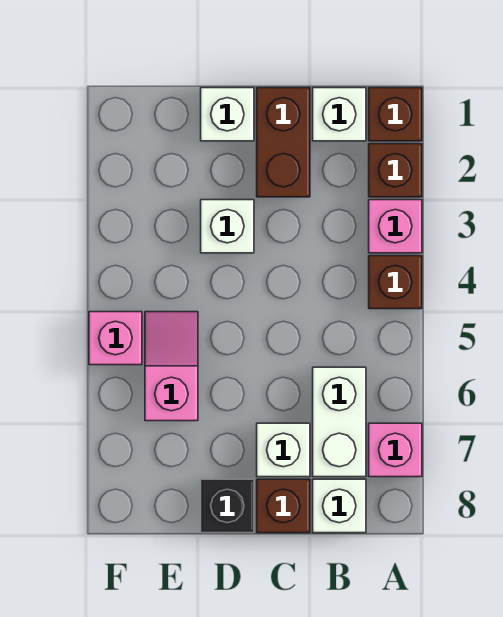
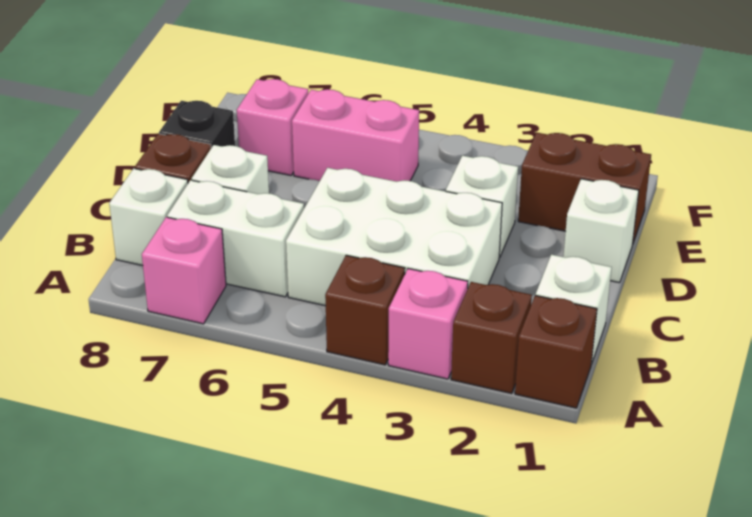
none -> white brick B3:C5 level 1
brown brick C1:C2 level 1 -> brown brick E1:E2 level 1
pink slope E5:E6 level 1 top 6 -> pink brick E5:E6 level 1
pink brick F5 level 1 -> pink brick E7 level 1

